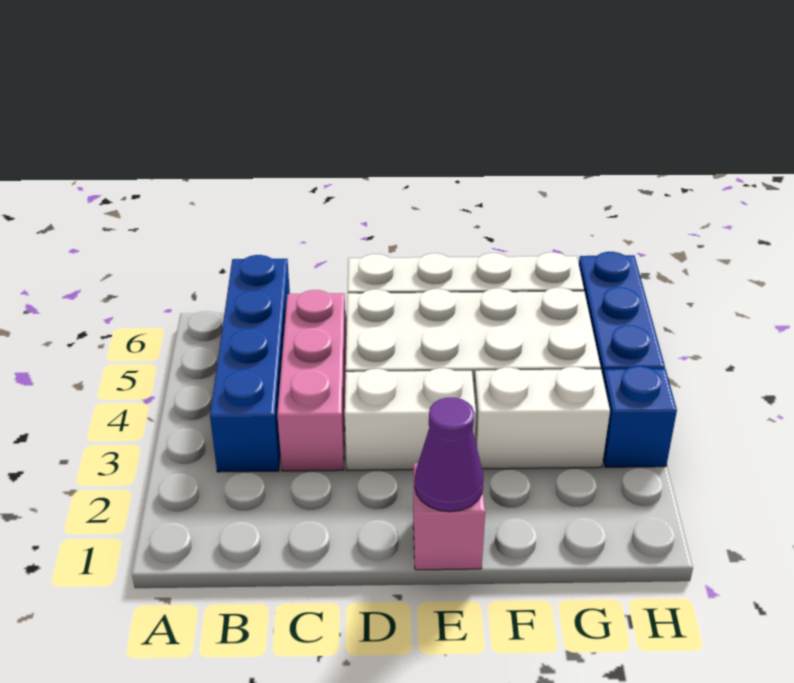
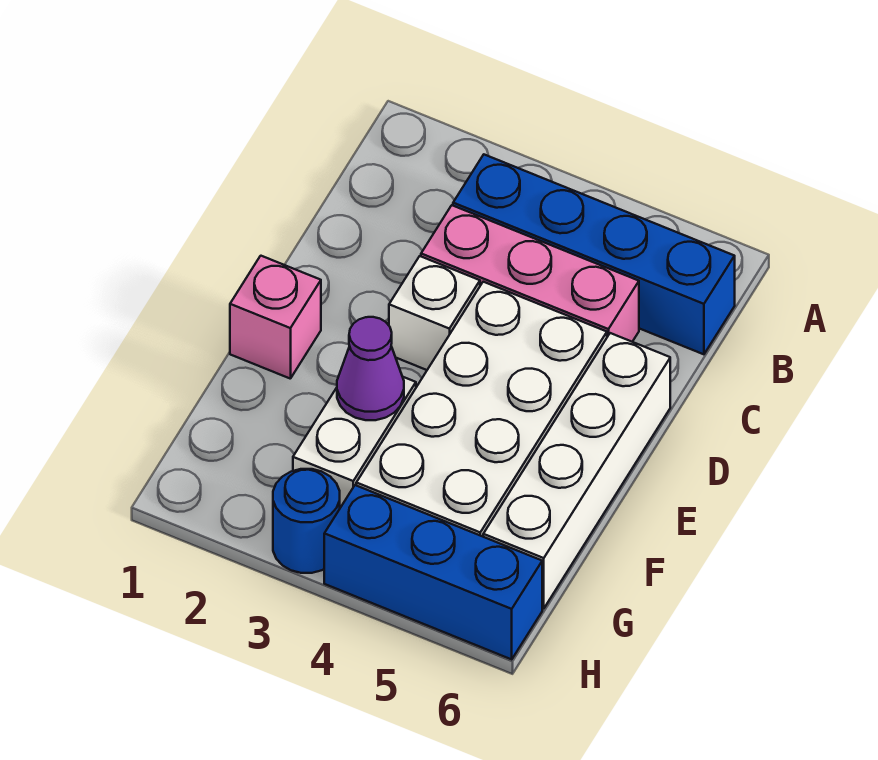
white brick D3:E3 level 1 -> white brick D3 level 1
purple cone E1 level 2 -> purple cone F3 level 2
blue brick H3 level 1 -> blue round brick H3 level 1

